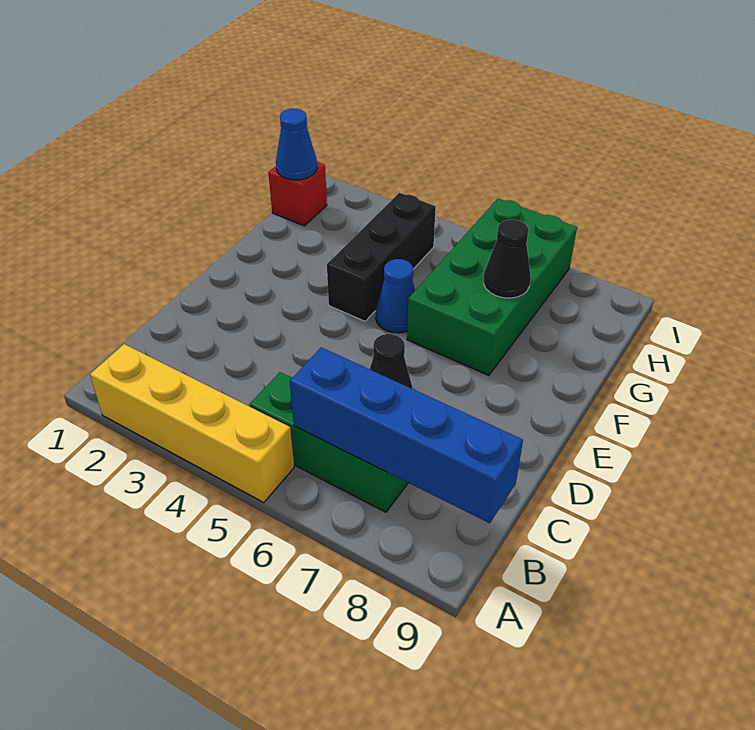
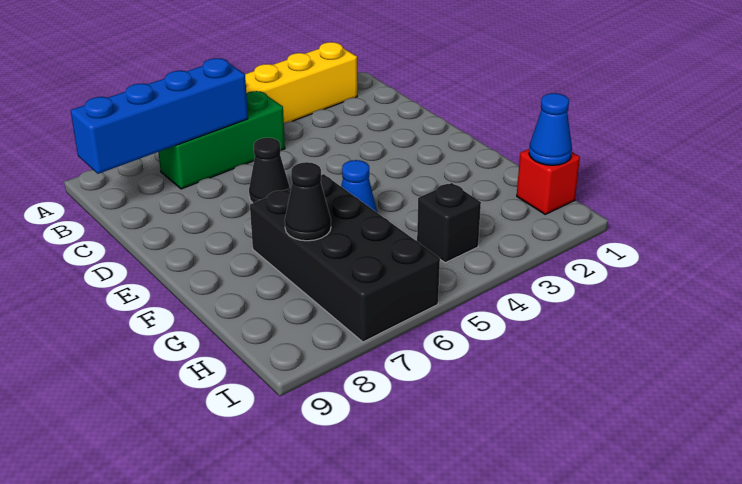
black brick F4:H4 level 1 -> black brick H4 level 1
green brick F6:I7 level 1 -> black brick F6:I7 level 1

